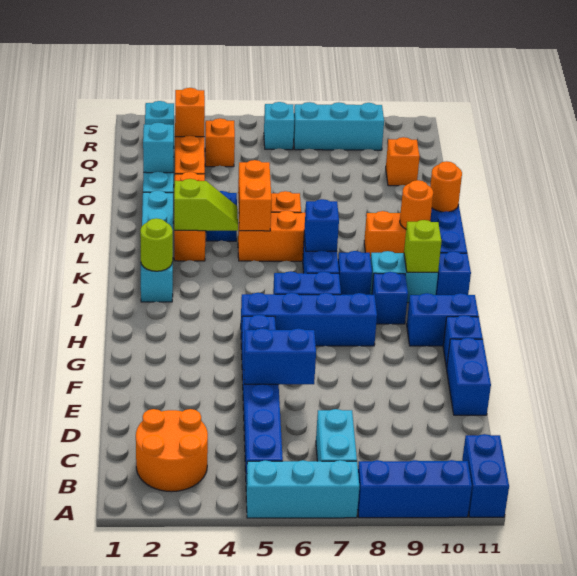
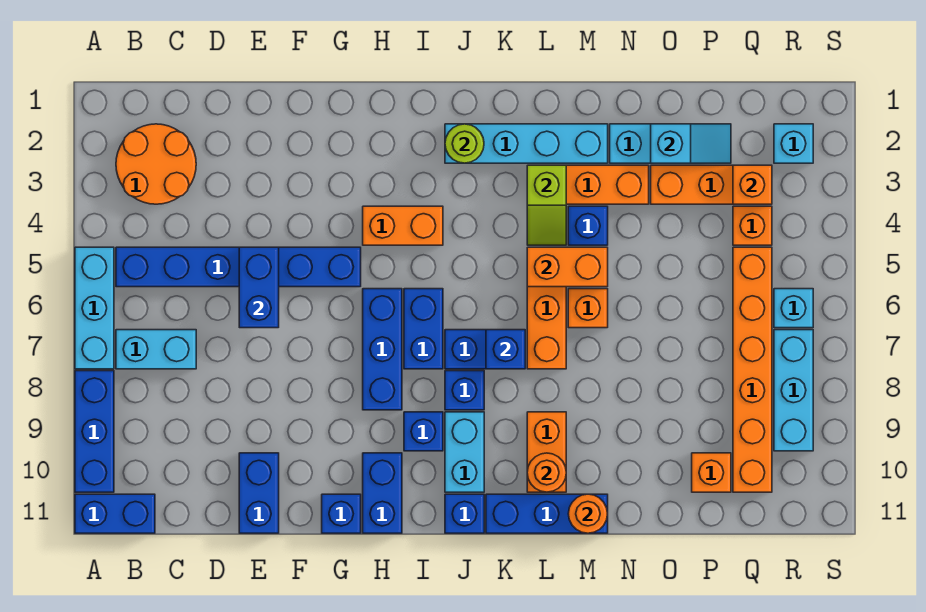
blue brick E11:F11 level 1 -> blue brick E10:E11 level 1
none -> orange brick H4:I4 level 1
blue brick H5:H8 level 1 -> blue brick H6:H8 level 1
lime brick J10 level 2 -> none
none -> orange brick Q5:Q10 level 1

